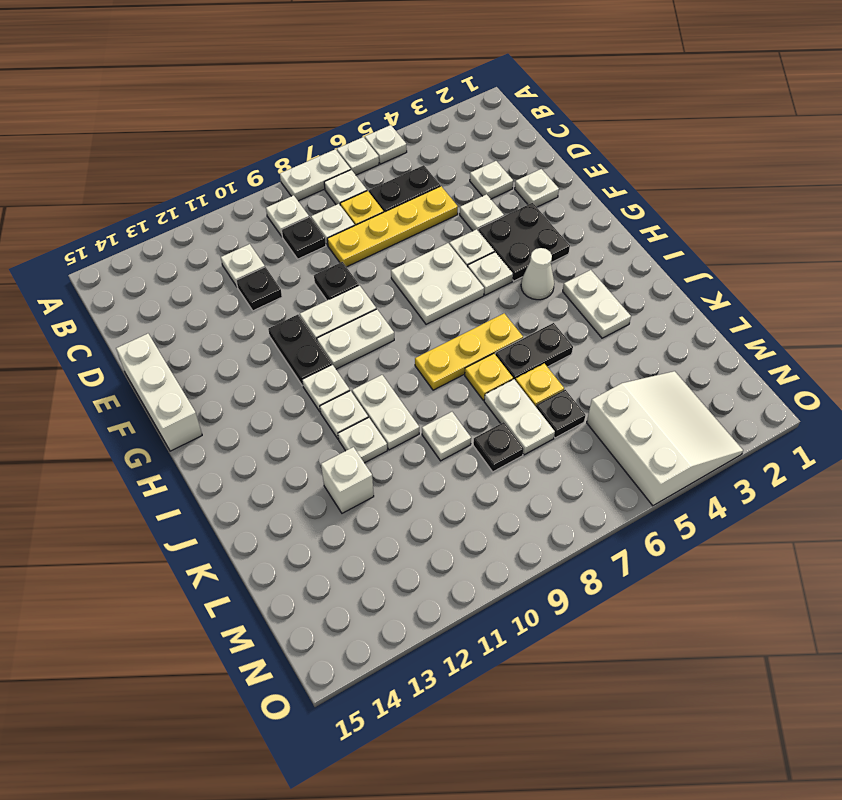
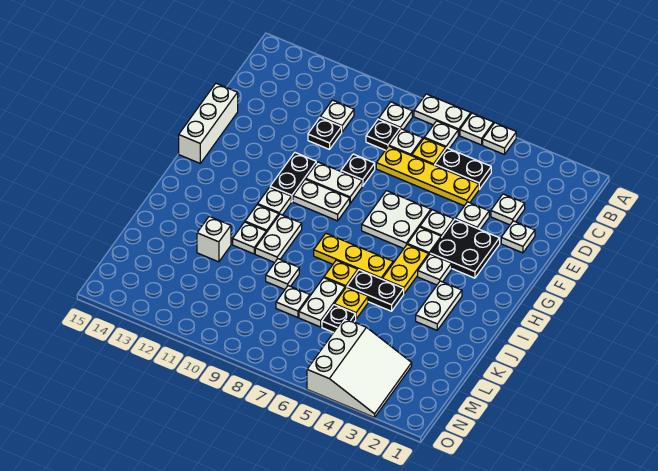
white cone H4 level 1 -> white plate H4 level 1
none -> yellow plate H5:I5 level 1
black plate L8 level 1 -> white plate L8 level 1

